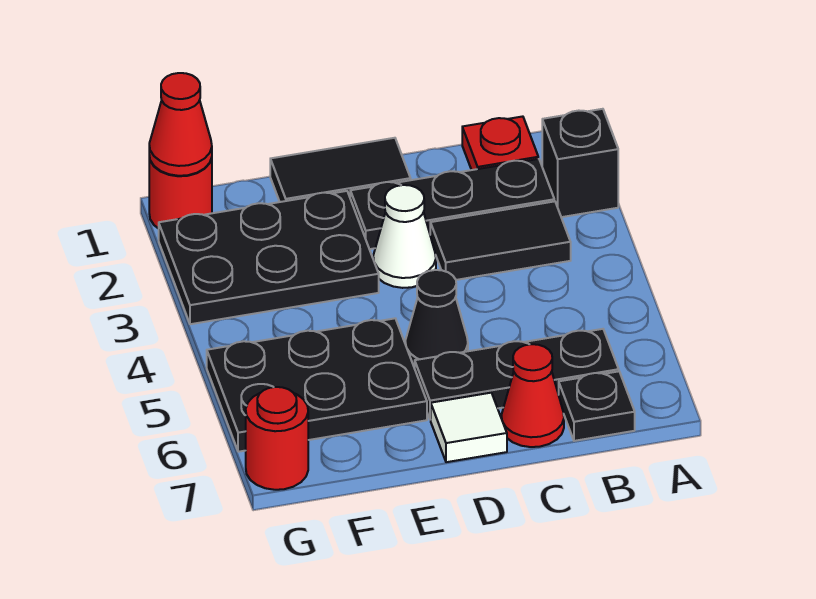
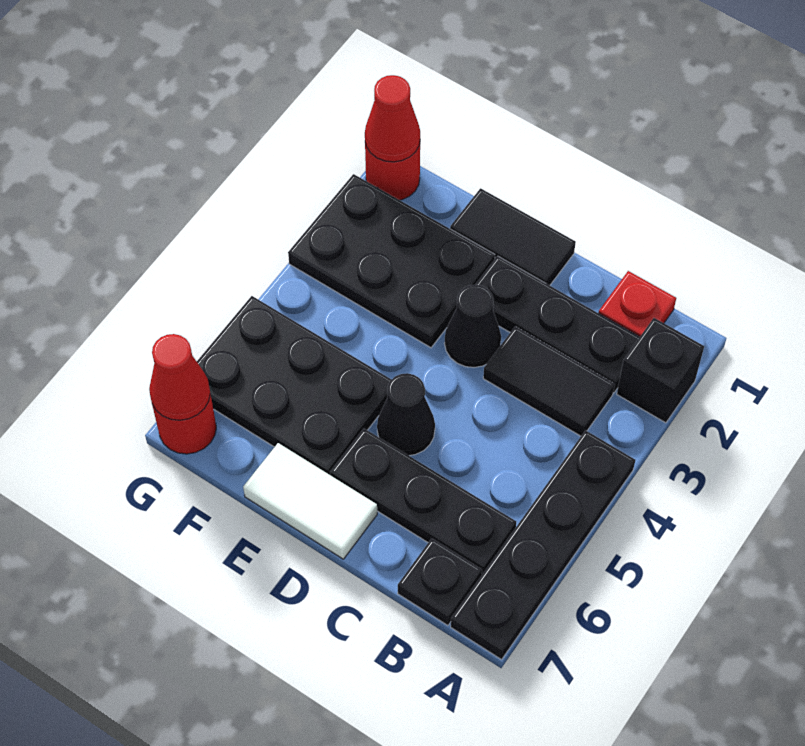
none -> black plate A4:A7 level 1
red cone C7 level 1 -> red cone G7 level 2
white cone D3 level 1 -> black cone D3 level 1
white tile D7 level 1 -> white tile D7:E7 level 1

